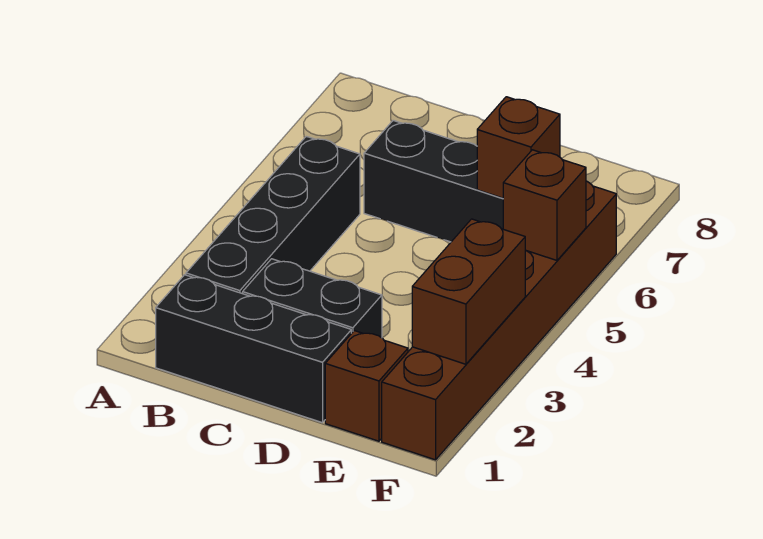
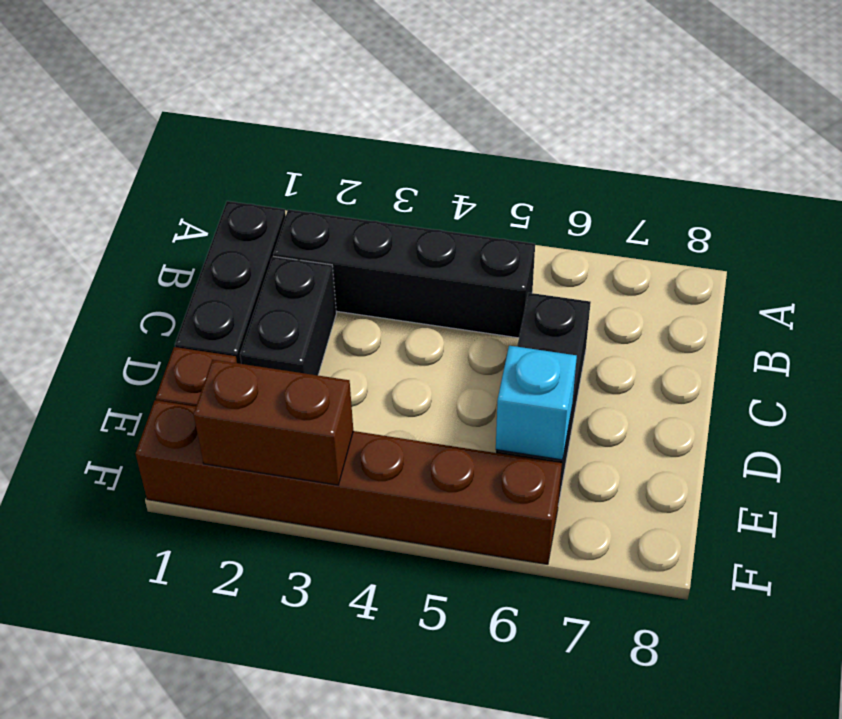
brown brick E6 level 2 -> cyan brick E6 level 2
brown brick F5 level 2 -> none

